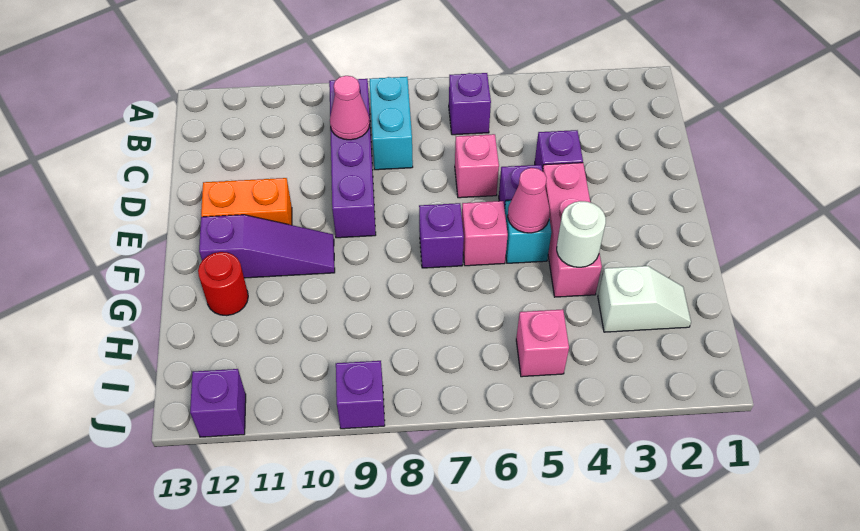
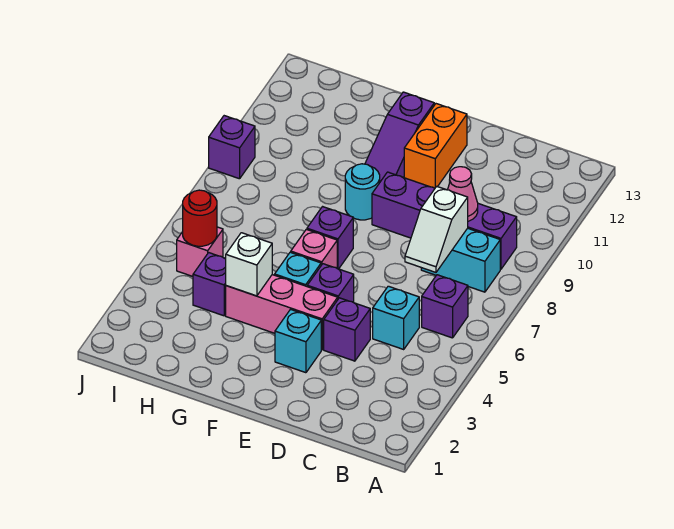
none -> cyan brick C5 level 1
pink brick D6 level 1 -> none
none -> cyan brick E3 level 1
pink cone F5 level 2 -> none
none -> cyan round brick F9 level 1
white round brick G4 level 2 -> white brick G4 level 2
red round brick G12 level 1 -> red round brick I5 level 2
white slope H2:H3 level 1 top 3 -> white slope C7:C8 level 2 top 8
purple brick J12 level 1 -> purple brick H4 level 1

